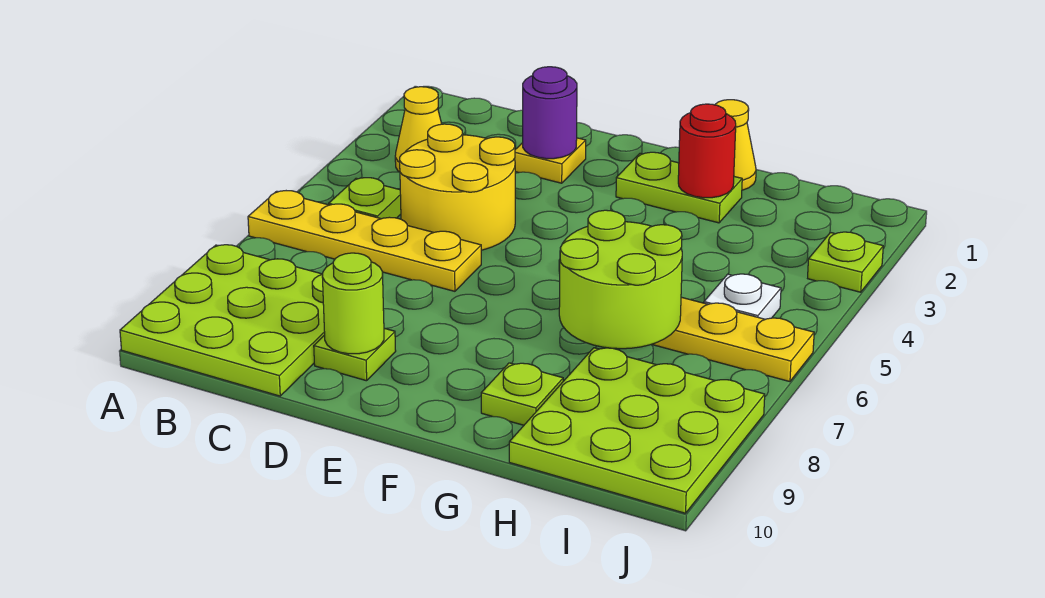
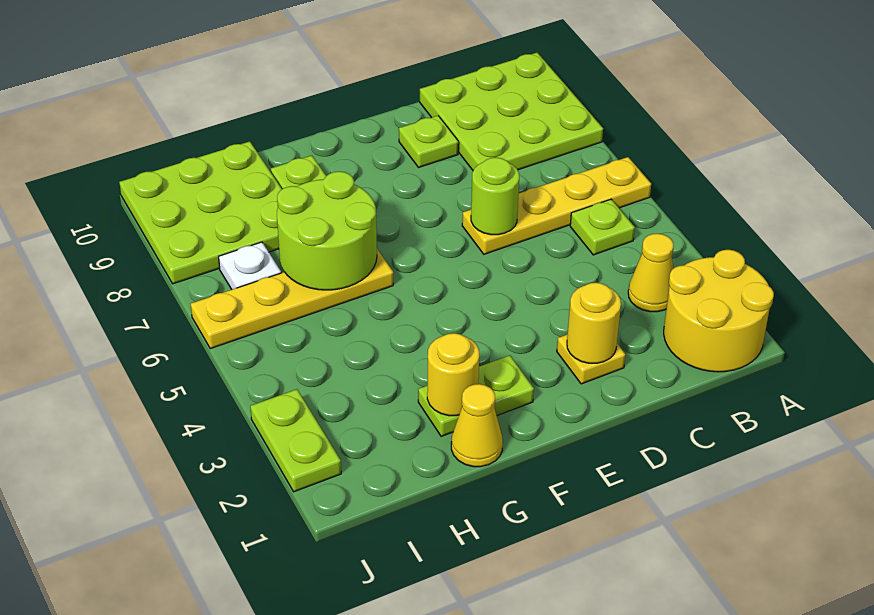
yellow round brick C4:D5 level 1 -> yellow round brick A1:B2 level 1
purple round brick D2 level 2 -> yellow round brick D2 level 2
lime round brick D9 level 2 -> lime round brick D6 level 2
red round brick G2 level 2 -> yellow round brick G2 level 2
white plate I5 level 1 -> white plate I7 level 1
lime plate J3 level 1 -> lime plate J2:J3 level 1

